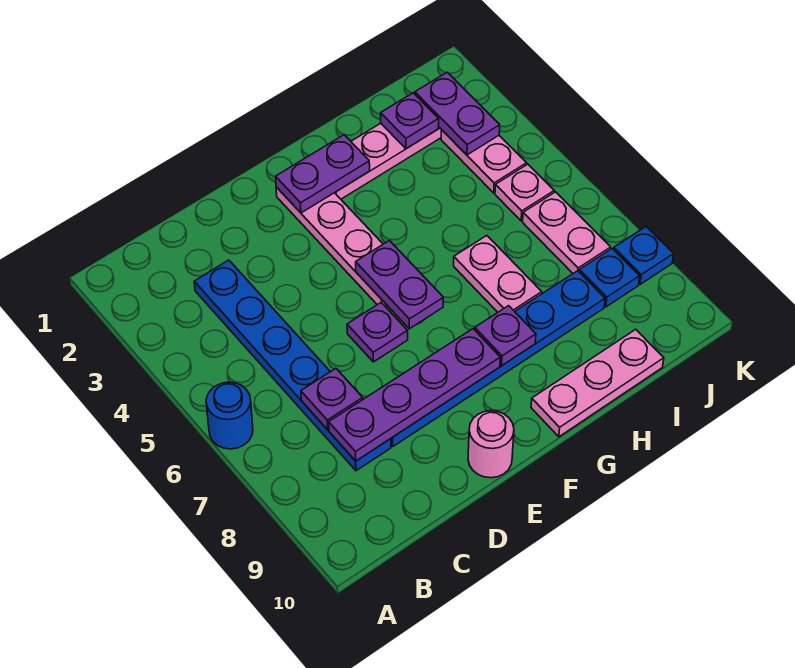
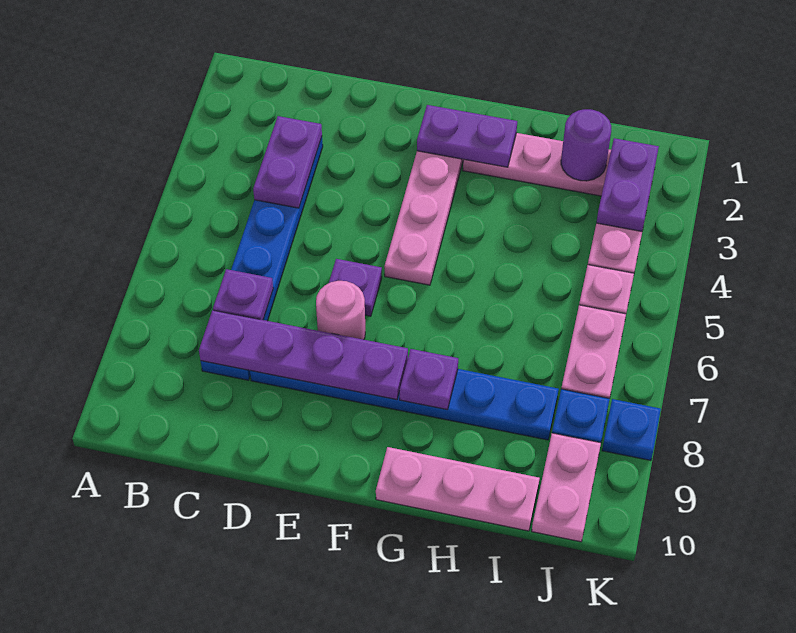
blue round brick A6 level 1 -> none
pink round brick E10 level 1 -> pink round brick E7 level 1
purple plate F5:F6 level 2 -> purple plate C3:C4 level 2
pink plate H6:H7 level 1 -> pink plate J9:J10 level 1
purple plate I2 level 2 -> purple round brick I2 level 2

